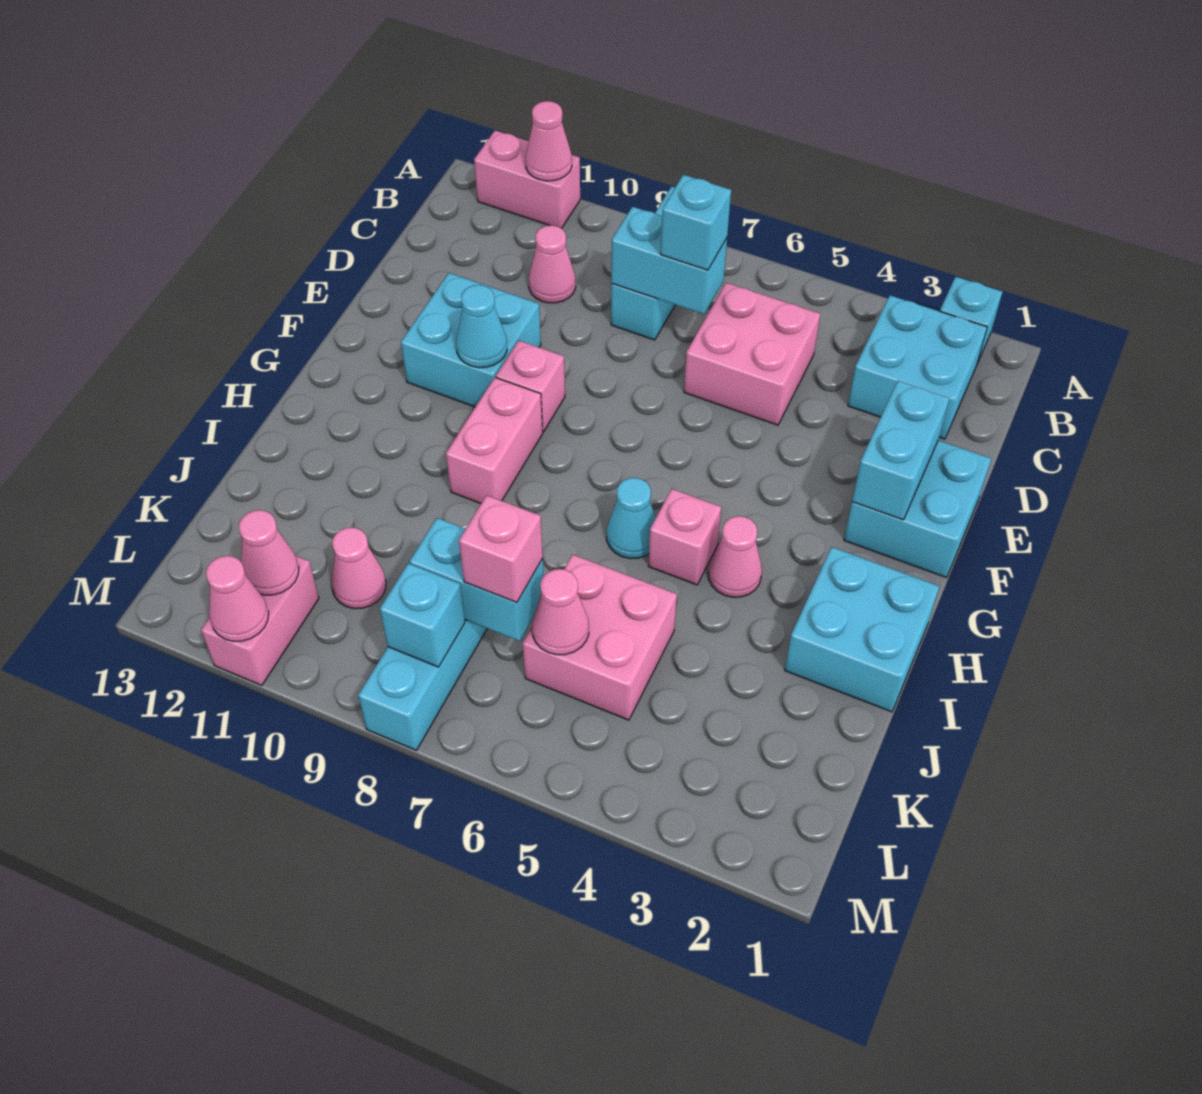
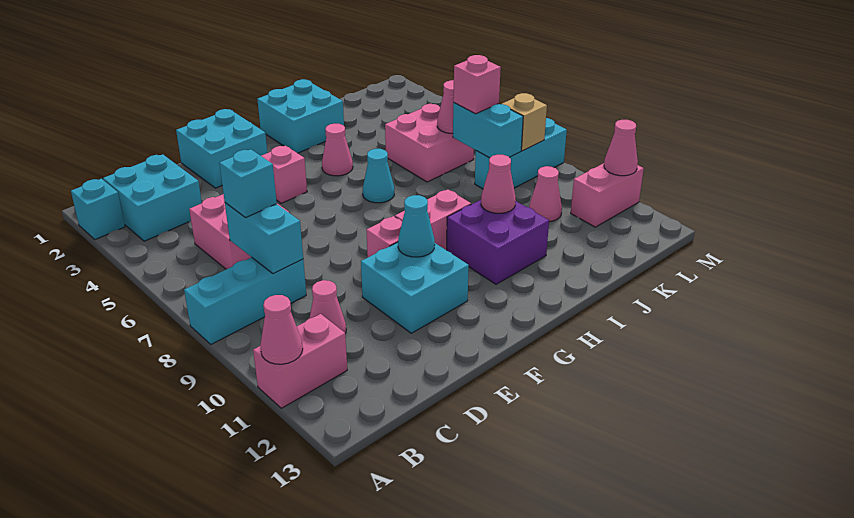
pink brick A11:A12 level 1 -> pink brick A11:B11 level 1
cyan brick E2:F2 level 2 -> none
pink brick H5 level 1 -> pink brick F4 level 1
none -> purple brick H10:I11 level 1
cyan brick L8 level 2 -> tan brick L8 level 2
pink cone L11 level 2 -> pink cone I10 level 2

